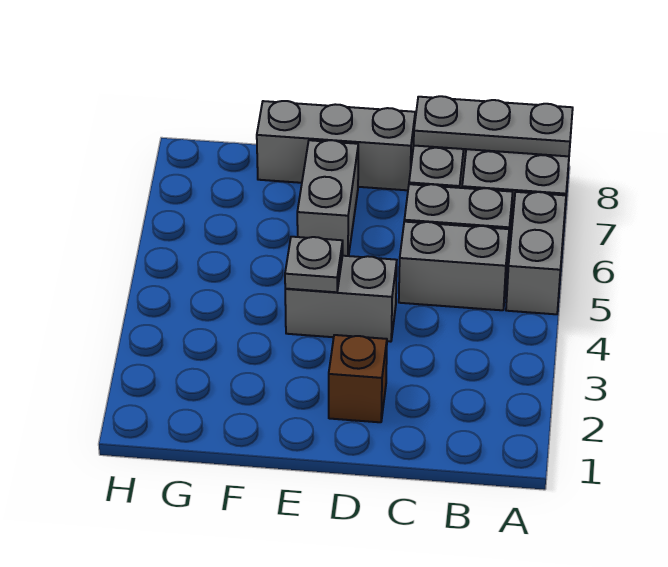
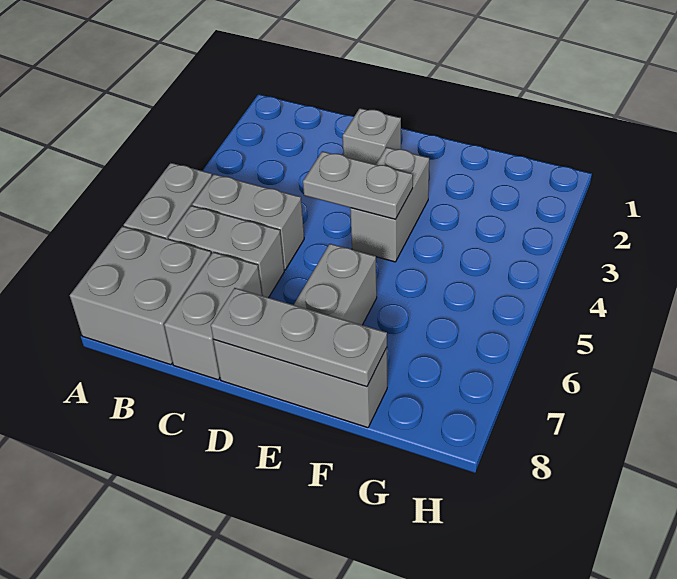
grey plate A8:C8 level 2 -> grey plate D8:F8 level 2
brown brick D2 level 1 -> grey brick D2 level 1
grey brick D4:E4 level 1 -> grey brick E3:E4 level 1
grey plate E4 level 2 -> grey plate D4:E4 level 2

